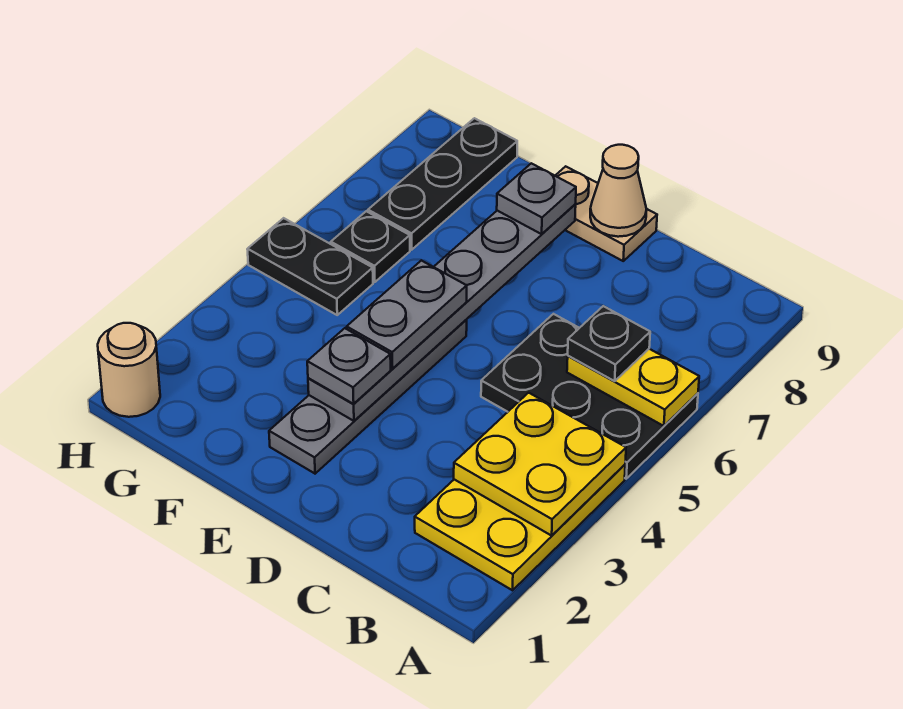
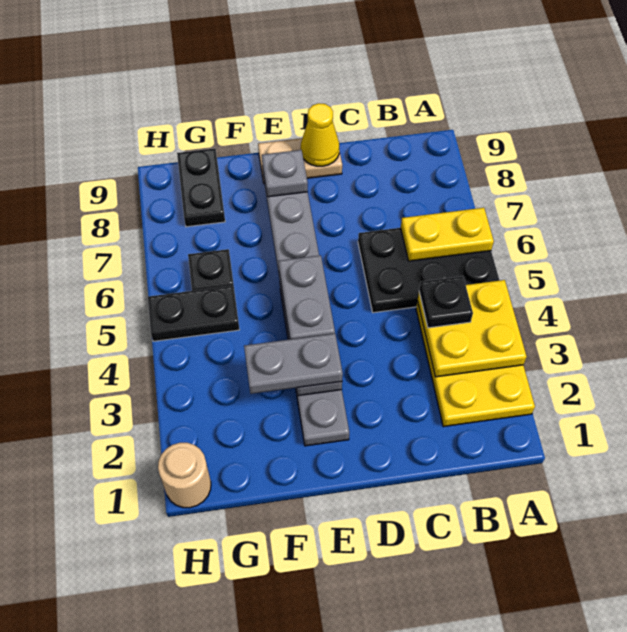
black plate B6 level 3 -> black plate B4 level 3
tan cone D9 level 2 -> yellow cone D9 level 2
grey plate E3 level 3 -> grey plate E3:F3 level 3
black plate G7:G9 level 1 -> black plate G8:G9 level 1

